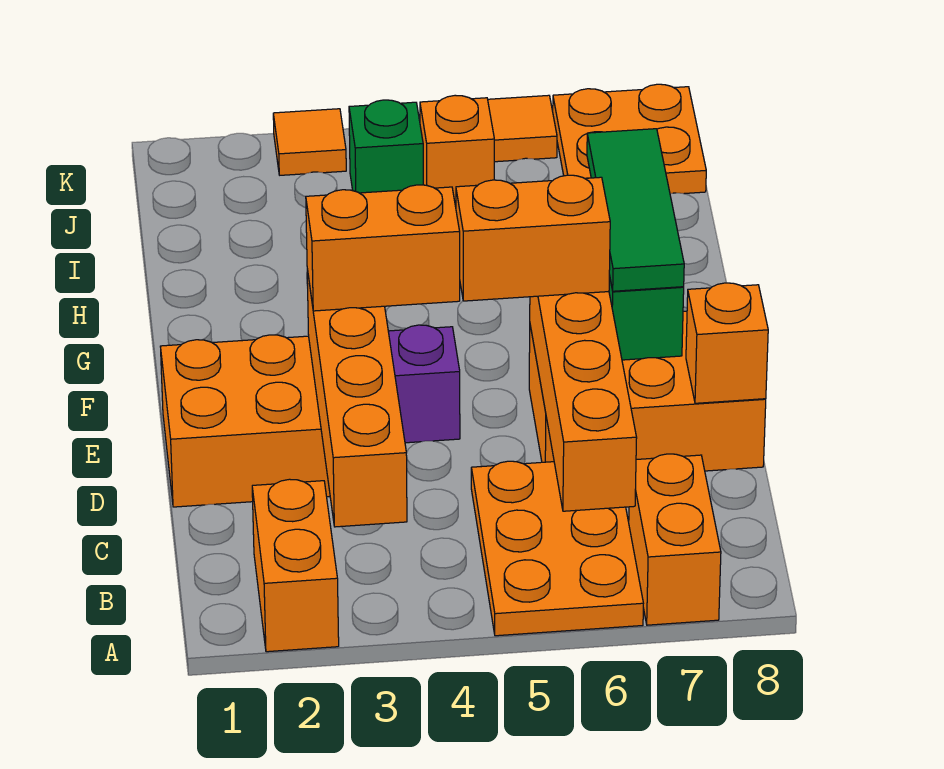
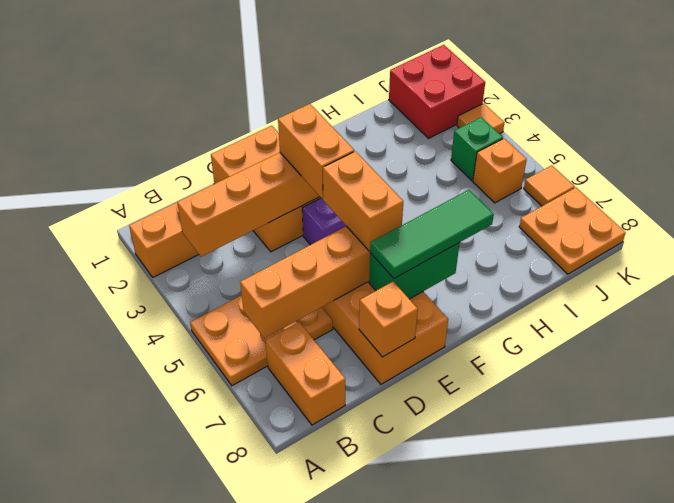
orange brick A7:B7 level 1 -> orange brick B7:B8 level 1
none -> red brick J1:K2 level 1

